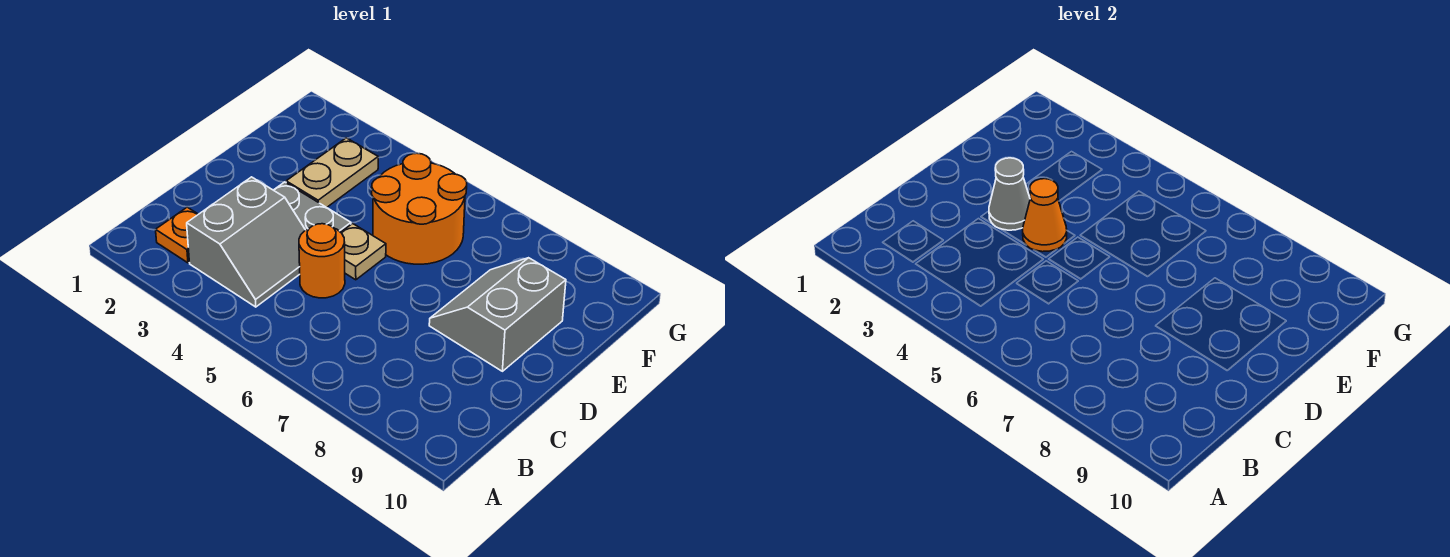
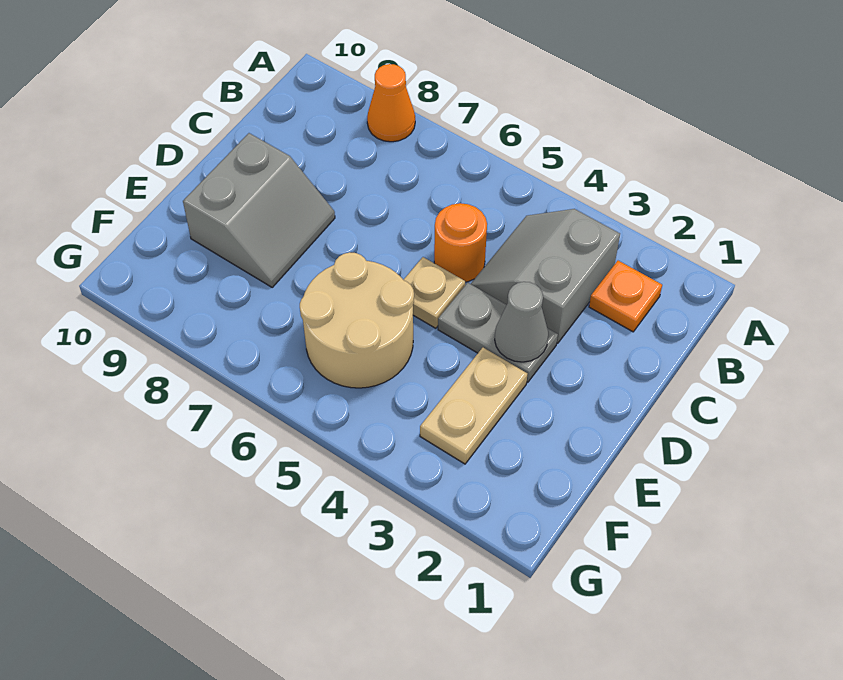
orange cone D4 level 2 -> orange cone A8 level 1
orange round brick E5:F6 level 1 -> tan round brick E5:F6 level 1

